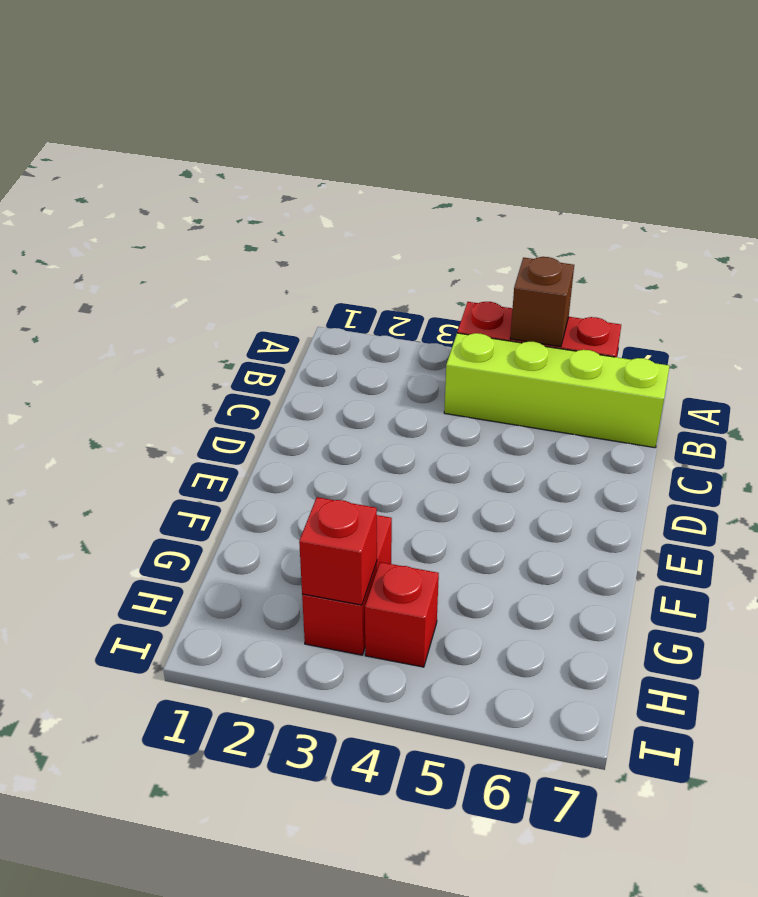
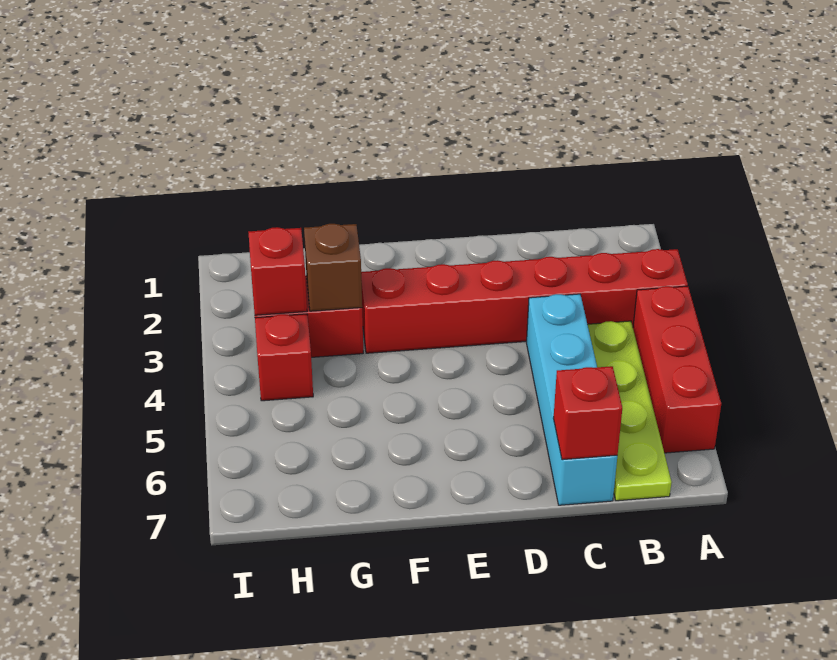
none -> red brick A3:F3 level 1
brown brick A5 level 2 -> brown brick G3 level 2
lime brick B4:B7 level 1 -> lime plate B4:B7 level 1
none -> cyan brick C4:C7 level 1
none -> red brick C7 level 2

